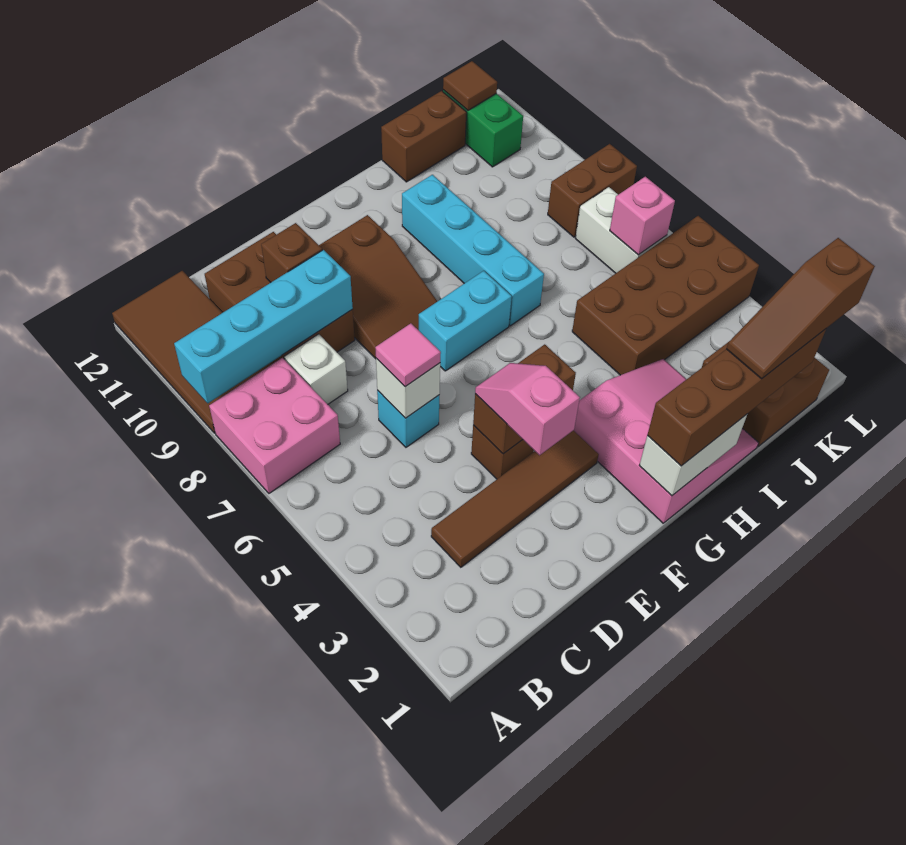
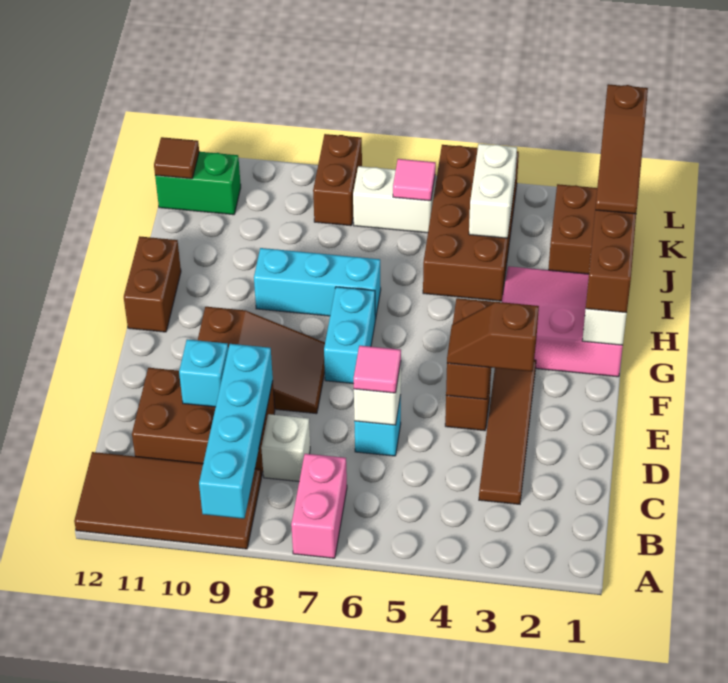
pink brick A7:B8 level 1 -> pink brick A7:B7 level 1
brown brick D10 level 2 -> cyan brick D10 level 2
pink slope E3:E4 level 3 top 3 -> brown slope E3:E4 level 3 top 3
cyan brick H7:H10 level 1 -> cyan brick H7:H9 level 1
brown brick I12:J12 level 1 -> brown brick G12:H12 level 1
none -> white brick J4:K4 level 2
pink brick K6 level 2 -> pink tile K6 level 2

